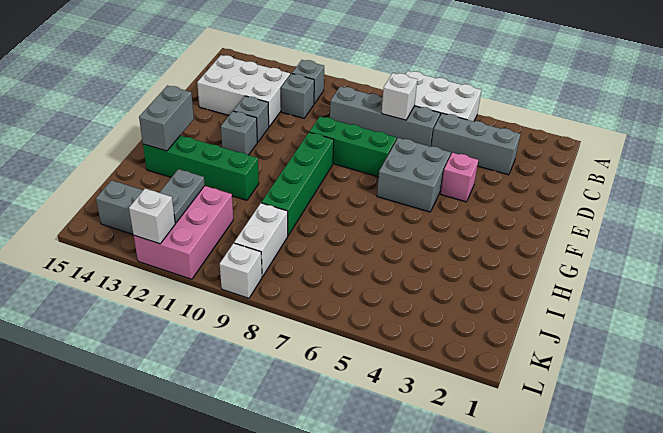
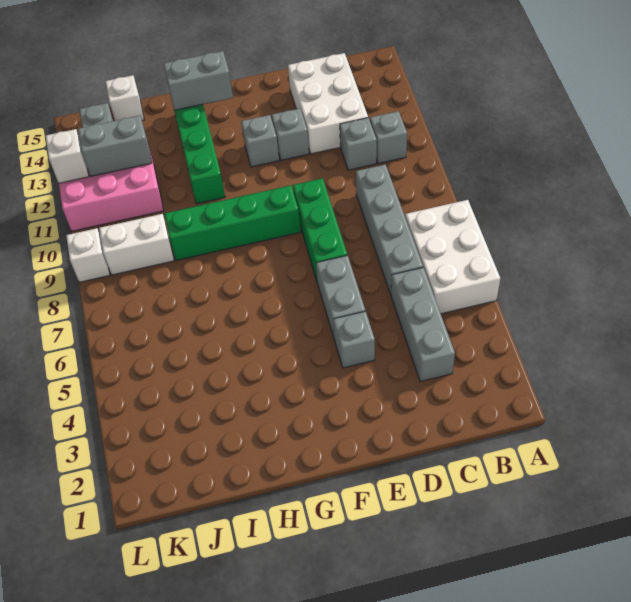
white brick C7 level 2 -> white brick J15 level 1
pink brick E4 level 1 -> grey brick E4 level 1
grey brick E5:F6 level 1 -> grey brick E5:E6 level 1
grey plate J12:K12 level 2 -> grey brick J12:K12 level 2

